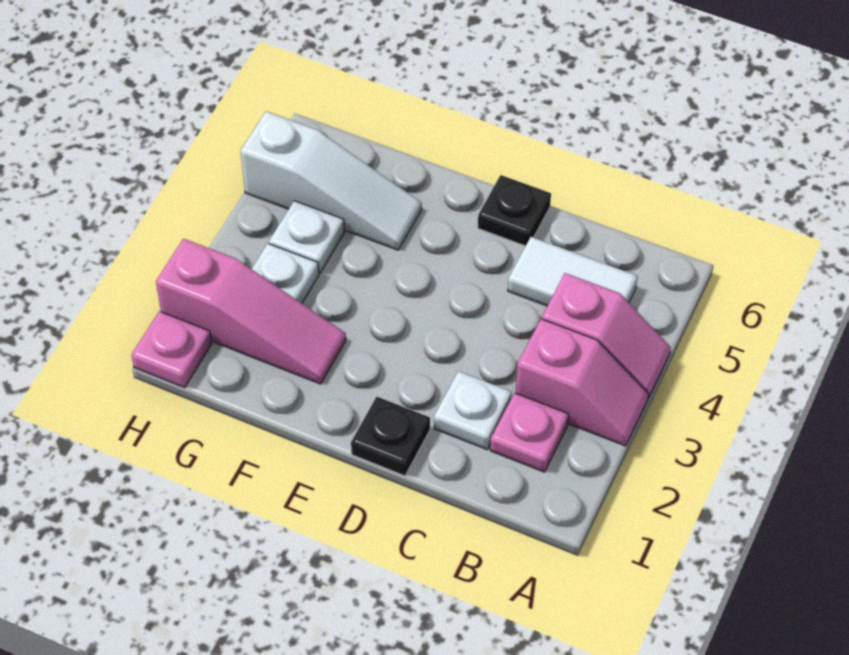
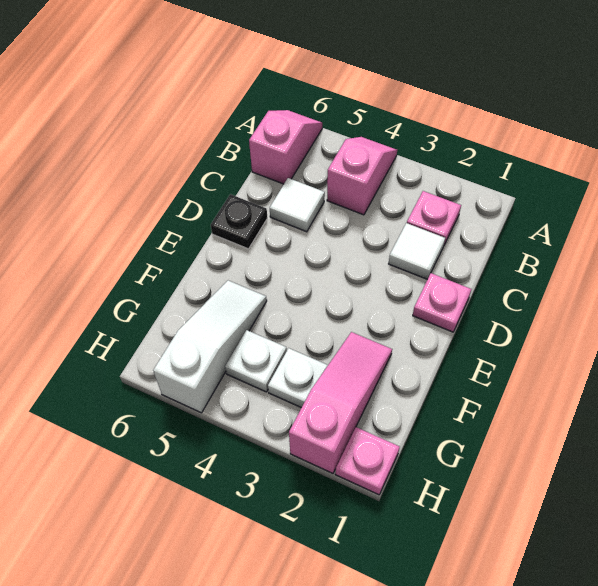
pink slope A3:B3 level 1 top B -> pink slope A6:B6 level 1 top B
white tile B5:C5 level 1 -> white tile C5 level 1
white plate C2 level 1 -> white tile C2 level 1
black plate D1 level 1 -> pink plate D1 level 1

